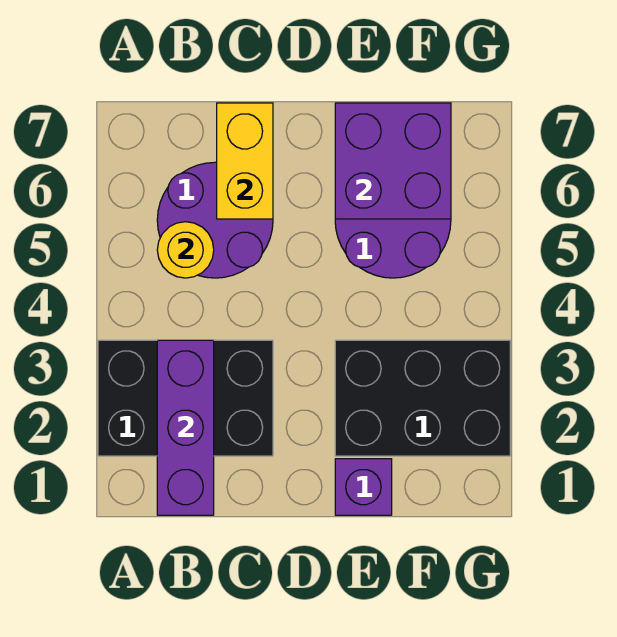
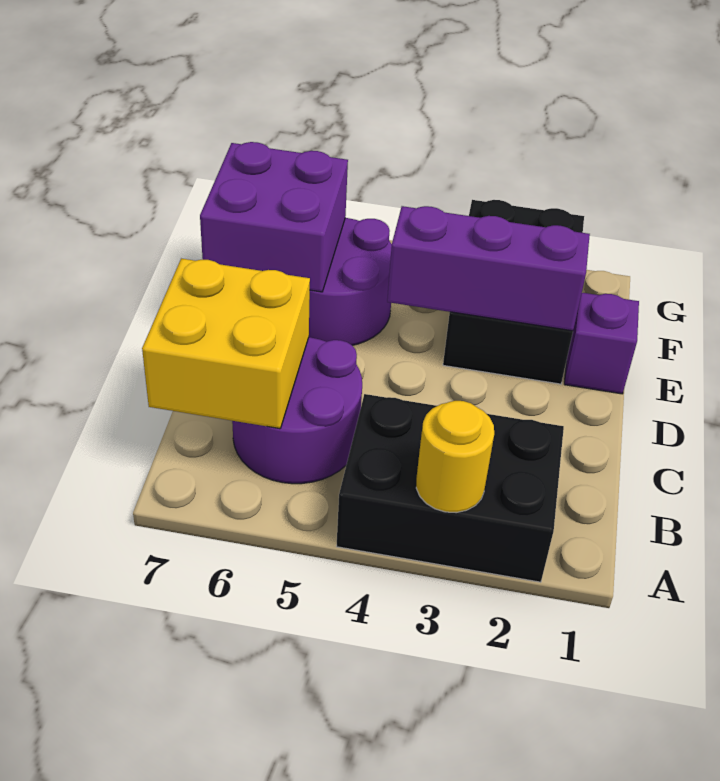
black brick A2:C3 level 1 -> black brick A2:B4 level 1
purple brick B1:B3 level 2 -> purple brick E2:E4 level 2
yellow round brick B5 level 2 -> yellow round brick A3 level 2
yellow brick C6:C7 level 2 -> yellow brick B6:C7 level 2

